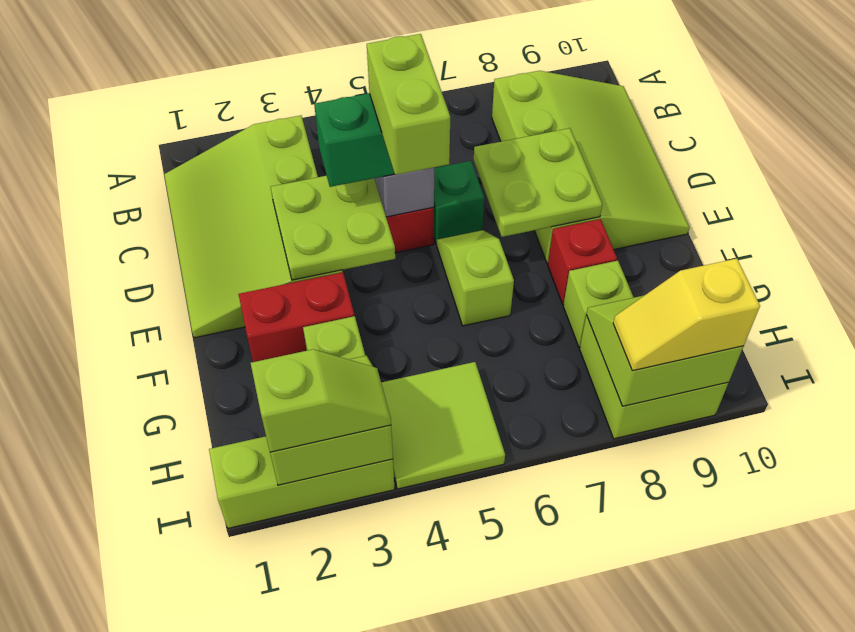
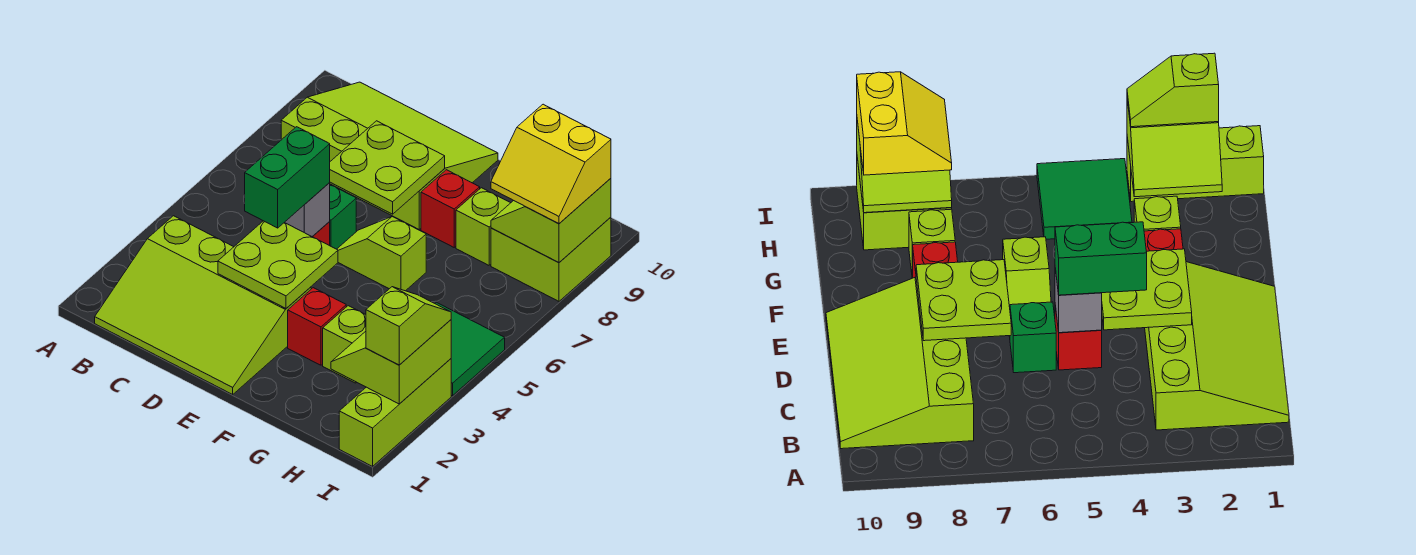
lime brick D5:E5 level 4 -> none
red brick F2:F3 level 1 -> red brick F3 level 1
lime tile H4:I5 level 1 -> green tile H4:I5 level 1
yellow slope I8:I9 level 3 top 9 -> yellow slope H8:I9 level 3 top 9

